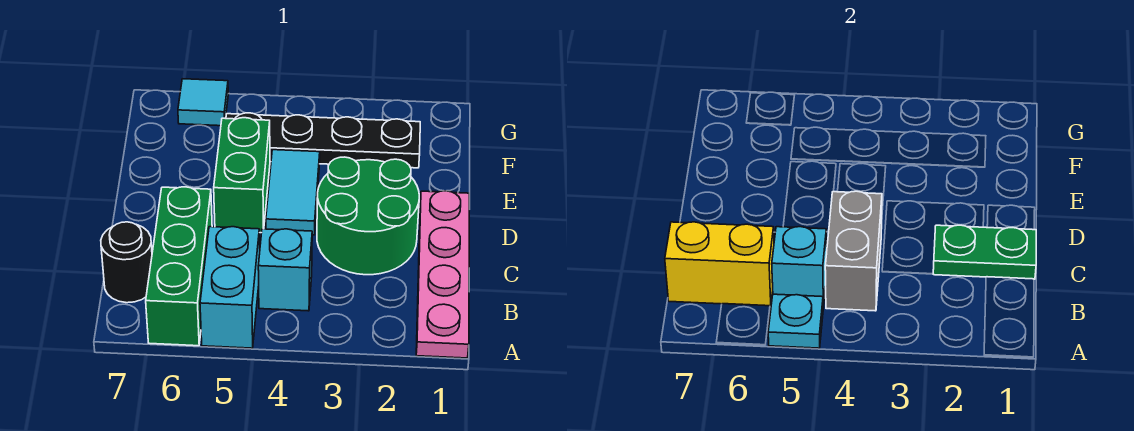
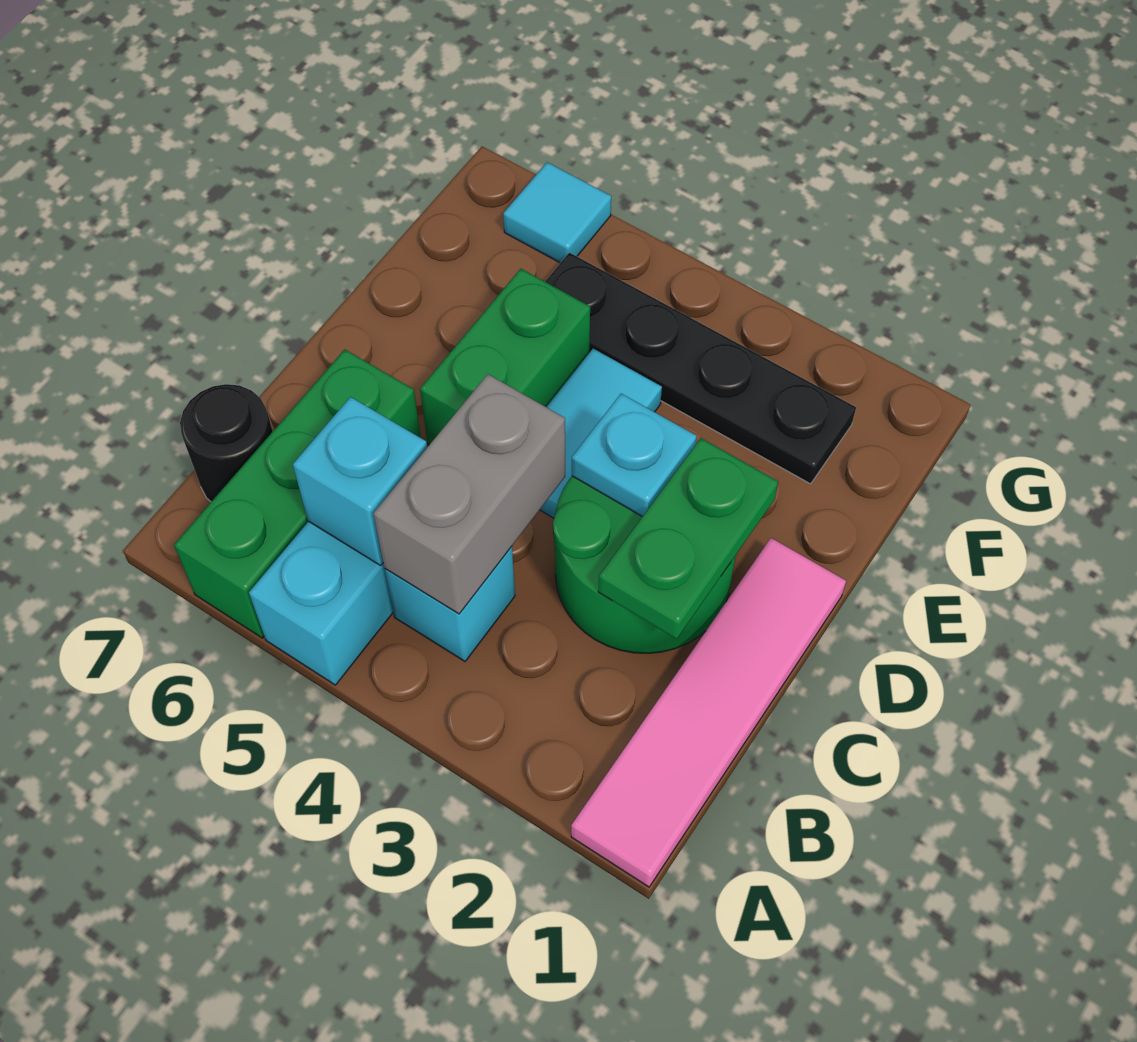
pink plate A1:D1 level 1 -> pink tile A1:D1 level 1
cyan plate A5 level 2 -> cyan plate D3 level 2
yellow brick B6:B7 level 2 -> none
green plate C1:C2 level 2 -> green plate C2:D2 level 2

